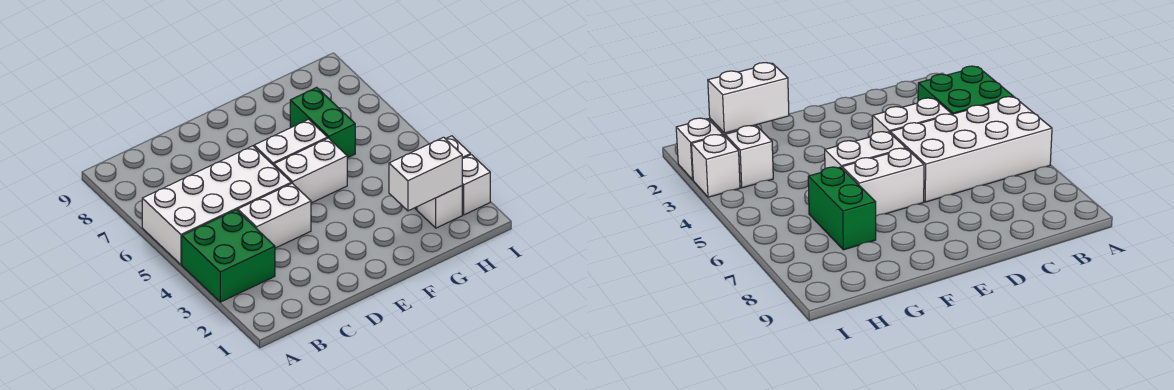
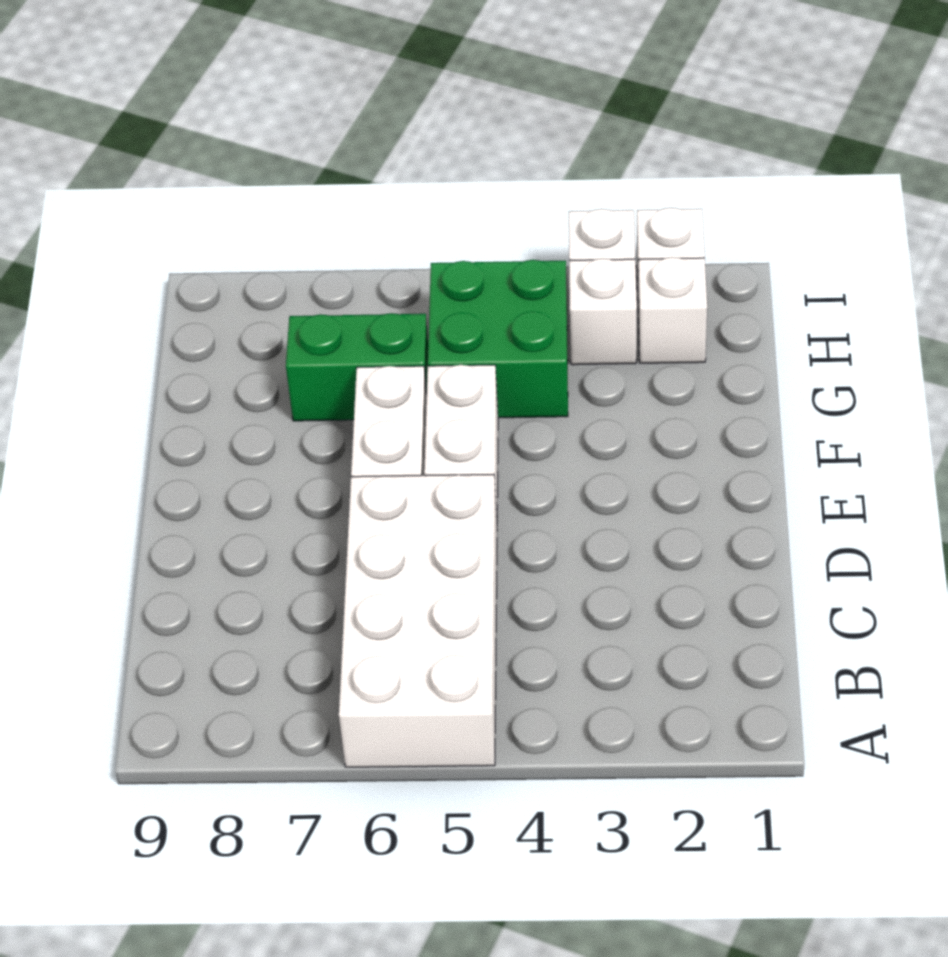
green brick A3:B4 level 1 -> green brick G4:H5 level 1
white brick C4:D4 level 1 -> none
white brick G2:H2 level 2 -> none

